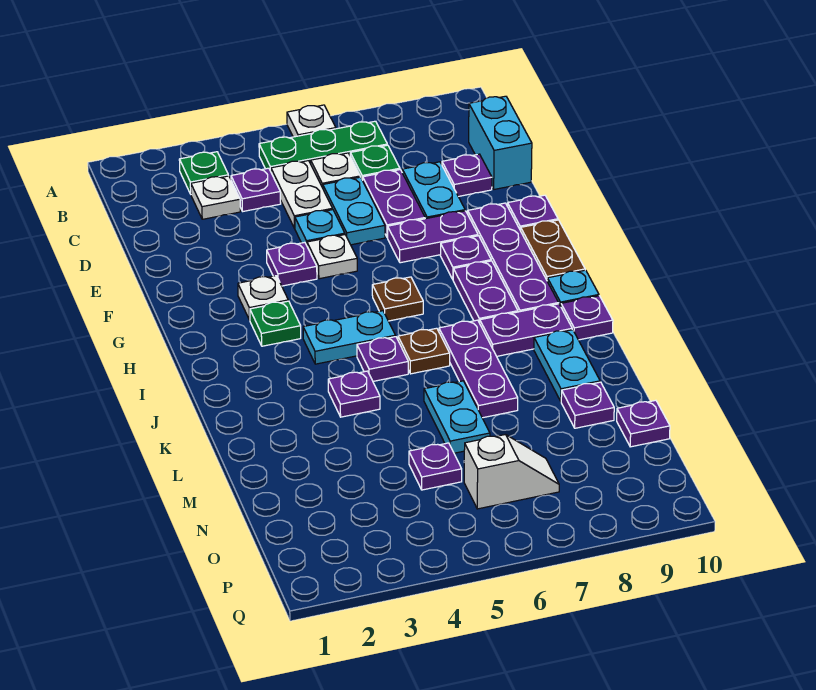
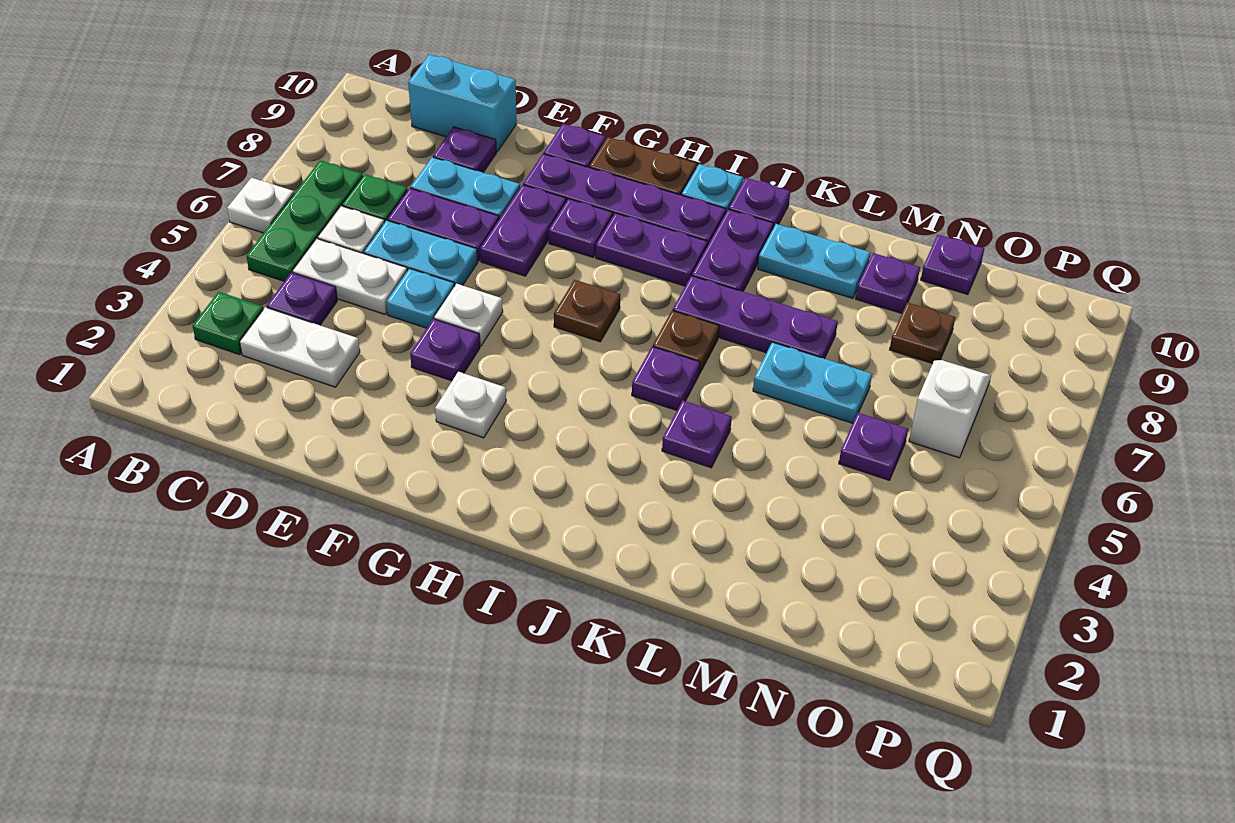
white plate C3 level 1 -> white plate C3:D3 level 1
green plate H3 level 1 -> none
cyan plate I4:I5 level 1 -> none
none -> brown plate N8 level 1

